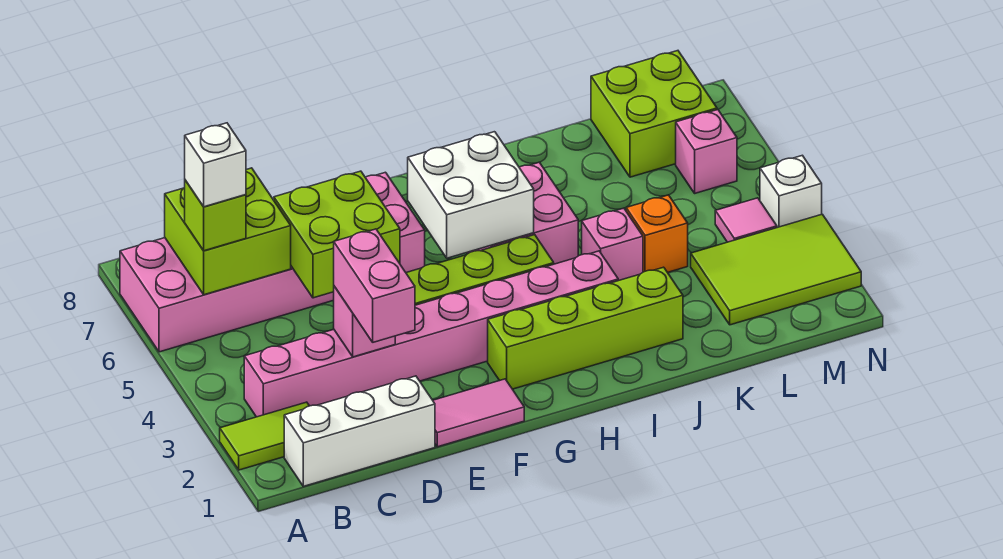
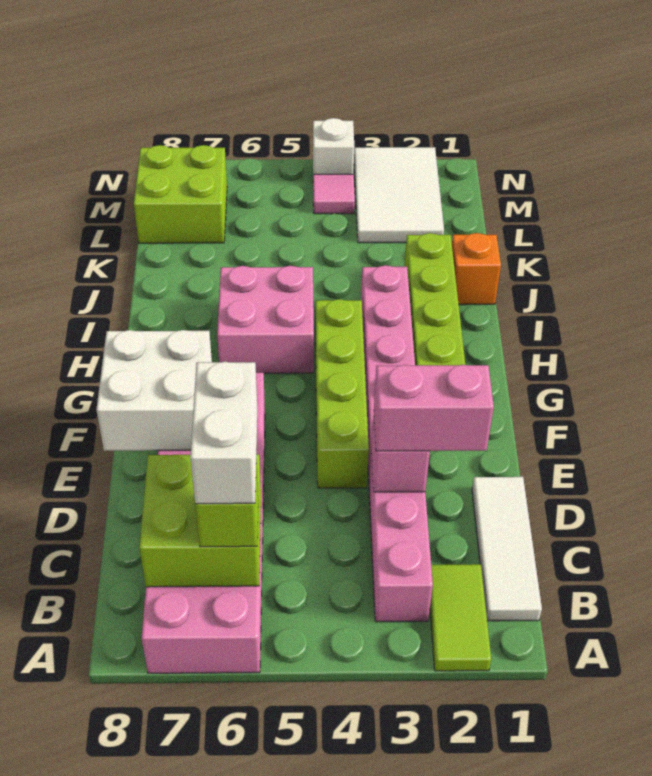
white brick B1:D1 level 1 -> white tile B1:D1 level 1
white brick B6 level 4 -> white brick B6:C6 level 4
lime brick D5:E6 level 2 -> none
pink tile E1:F1 level 1 -> none
white brick G5:H6 level 2 -> white brick E7:F8 level 2
pink brick J4 level 1 -> none
orange brick K4 level 1 -> orange brick J1 level 1
lime tile L2:N3 level 1 -> white tile L2:N3 level 1
pink brick M6 level 1 -> none

